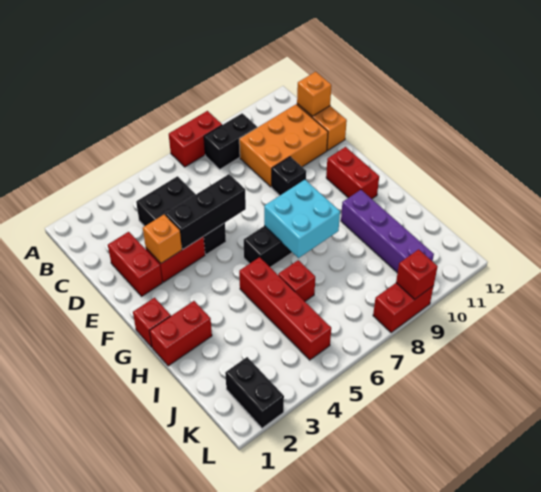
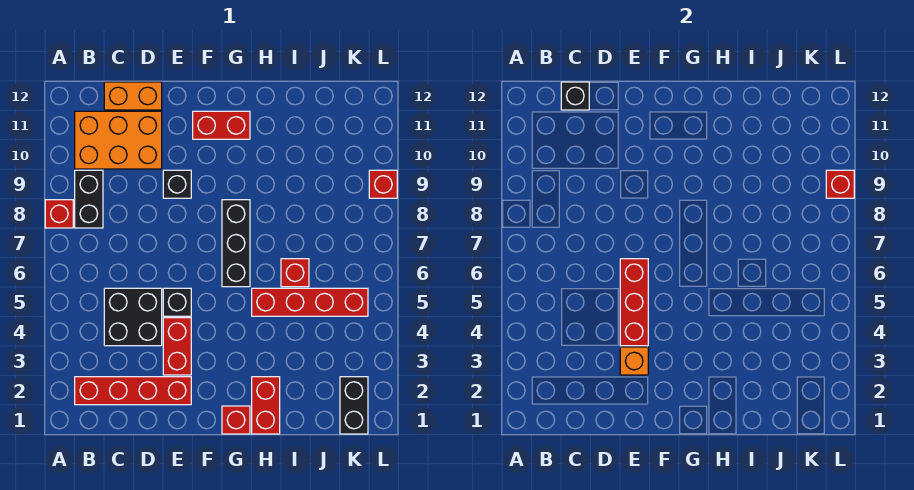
red brick A7:A8 level 1 -> red brick A8 level 1
orange brick C9:D11 level 1 -> orange brick B10:D11 level 1
orange brick C12 level 2 -> black brick C12 level 2
red brick D2:E2 level 1 -> red brick B2:E2 level 1
black brick E4:E6 level 2 -> red brick E4:E6 level 2
cyan brick G7:H8 level 2 -> none
purple brick H10:K10 level 1 -> none
black brick K2:L2 level 1 -> black brick K1:K2 level 1
red brick L8:L9 level 1 -> red brick L9 level 1

